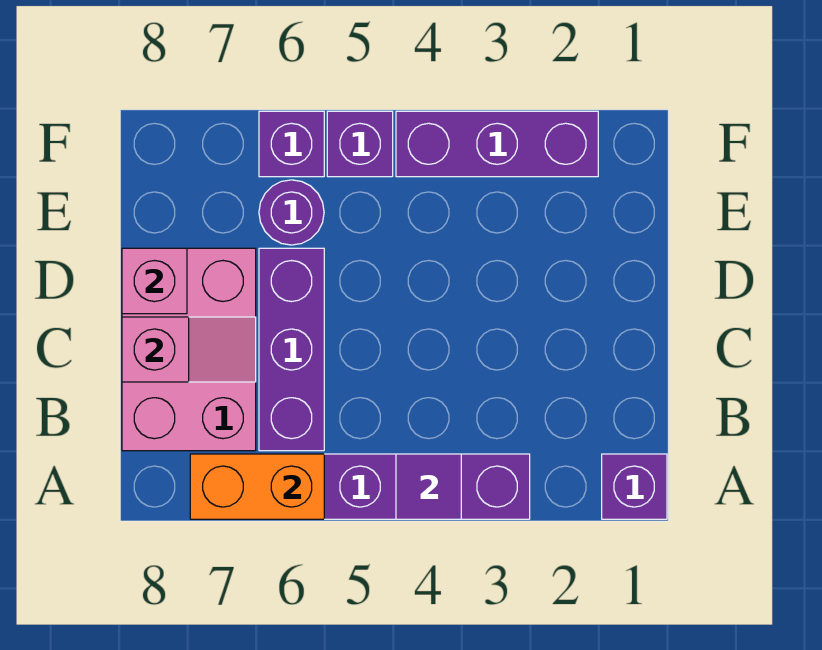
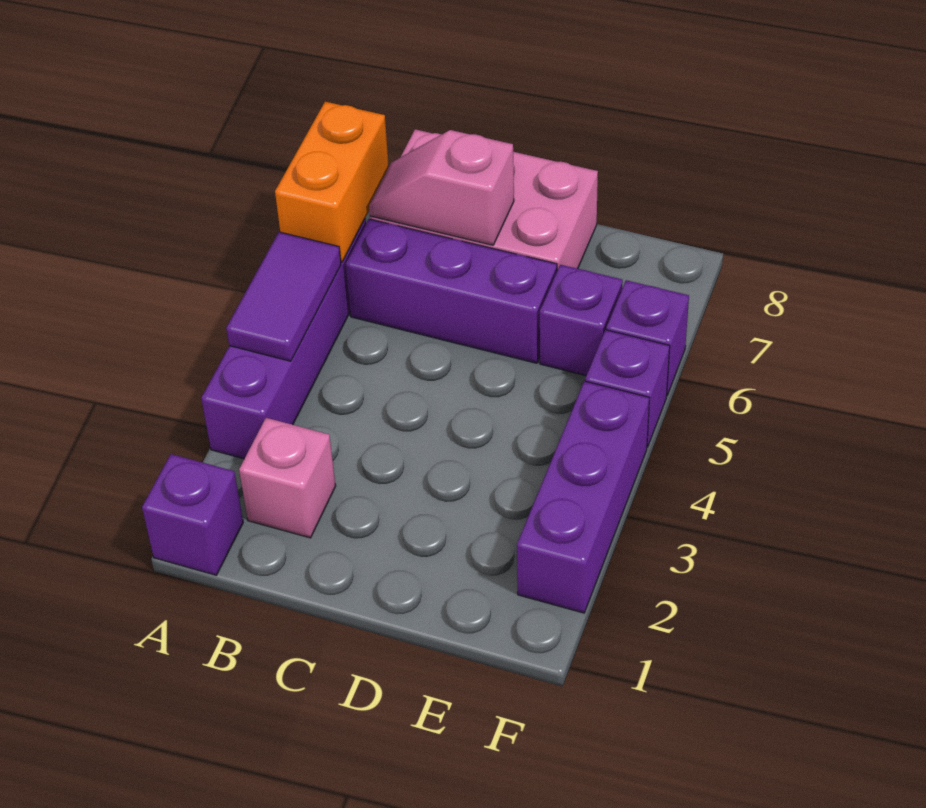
purple tile A4 level 2 -> purple tile A4:A5 level 2
pink slope C7:C8 level 2 top 8 -> pink slope B7:C7 level 2 top C
pink brick D8 level 2 -> pink brick B2 level 1
purple round brick E6 level 1 -> purple brick E6 level 1

